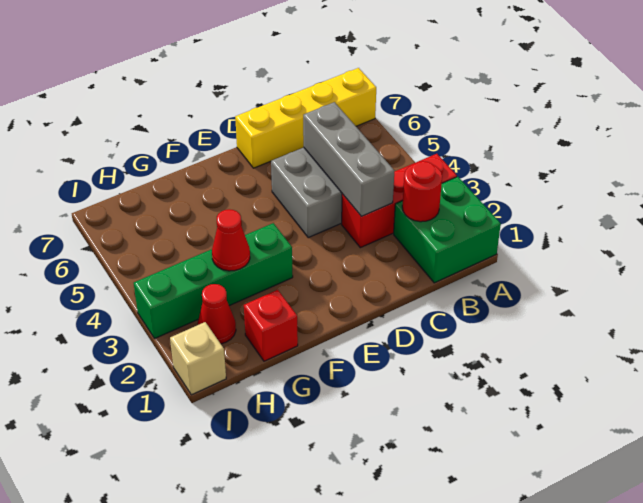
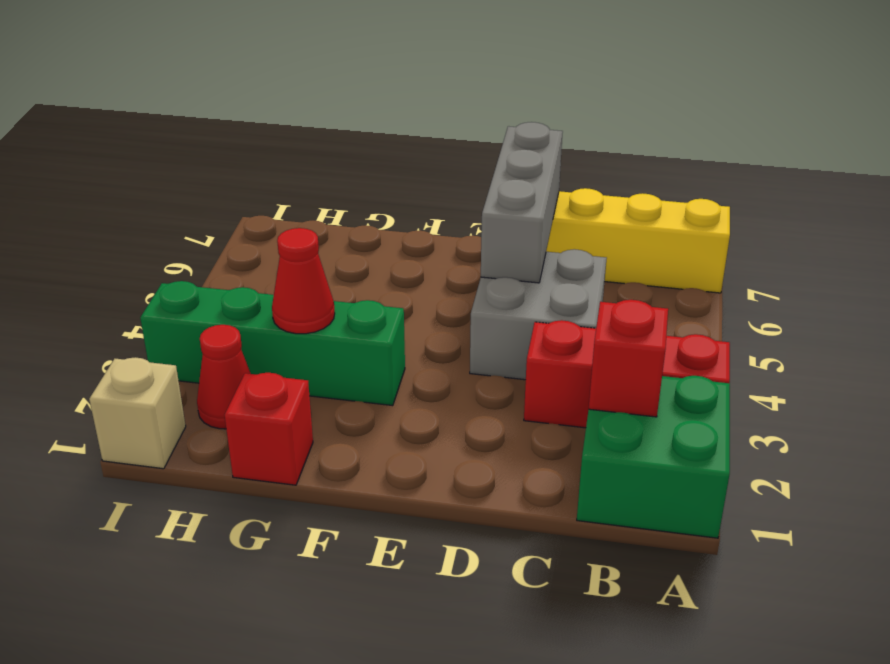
red round brick B2 level 2 -> red brick B2 level 2
grey brick C3:C5 level 2 -> grey brick D5:D7 level 2

